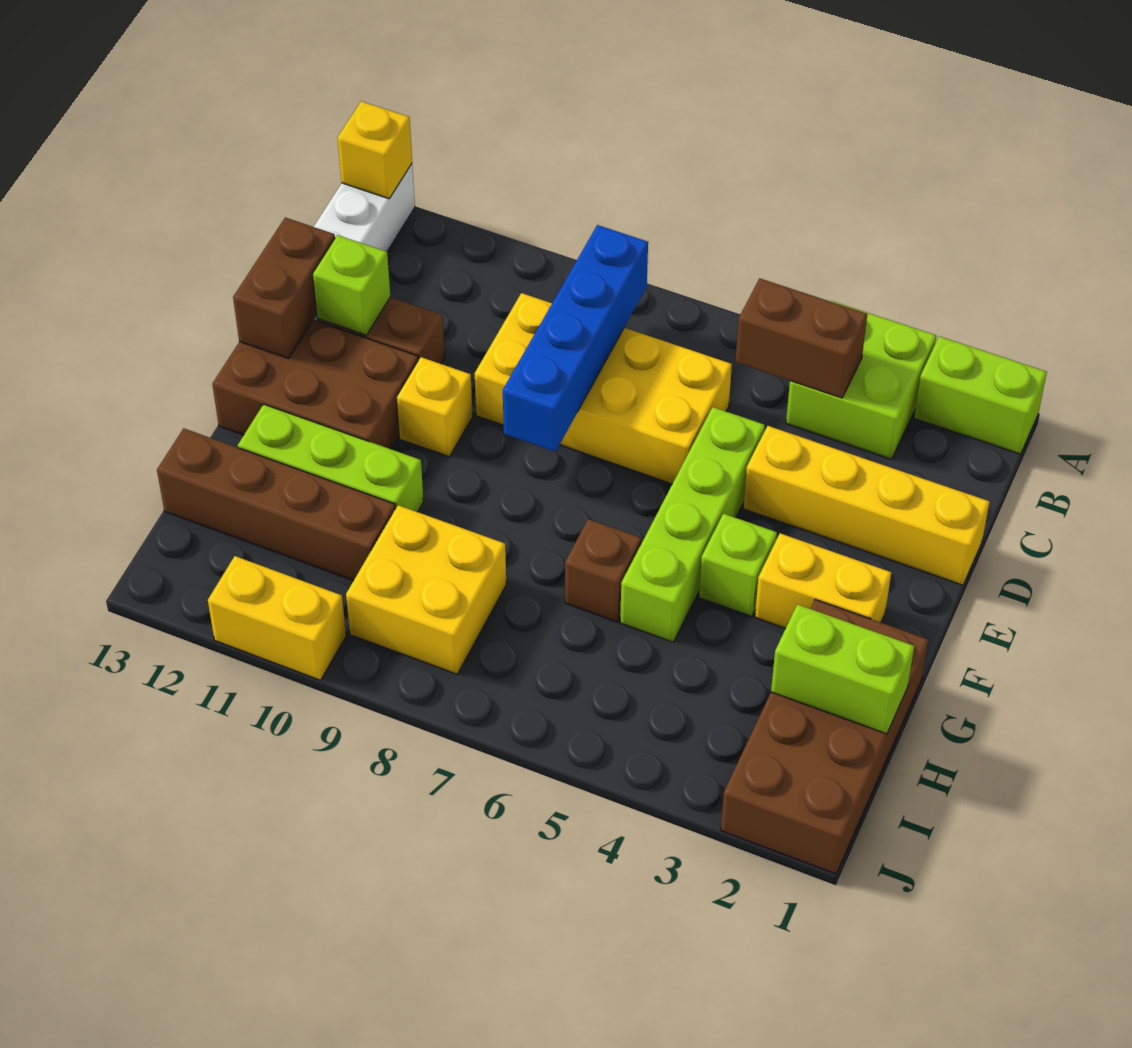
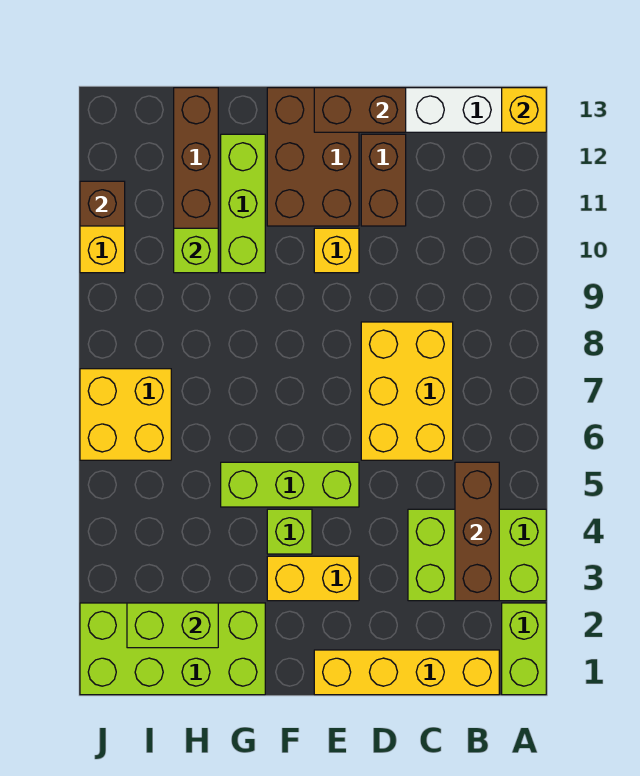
lime brick A3:B4 level 1 -> lime brick A3:C4 level 1
brown brick B4:B5 level 2 -> brown brick B3:B5 level 2
blue brick B8:E8 level 2 -> none
yellow brick C6:D9 level 1 -> yellow brick C6:D8 level 1
yellow brick D1:D4 level 1 -> yellow brick B1:E1 level 1
lime brick D5:G5 level 1 -> lime brick E5:G5 level 1
lime brick D12 level 2 -> lime brick H10 level 2
yellow brick F2:F3 level 1 -> yellow brick E3:F3 level 1
brown brick G1:J2 level 1 -> lime brick G1:J2 level 1
brown brick G6 level 1 -> brown brick J11 level 2
lime brick H1:H2 level 2 -> lime brick H2:I2 level 2
yellow brick H8:I9 level 1 -> yellow brick I6:J7 level 1

